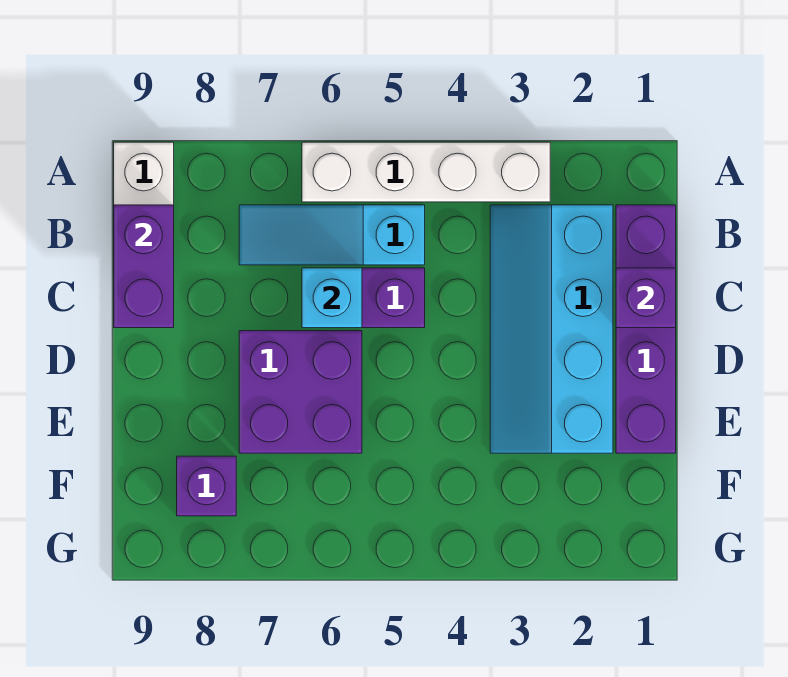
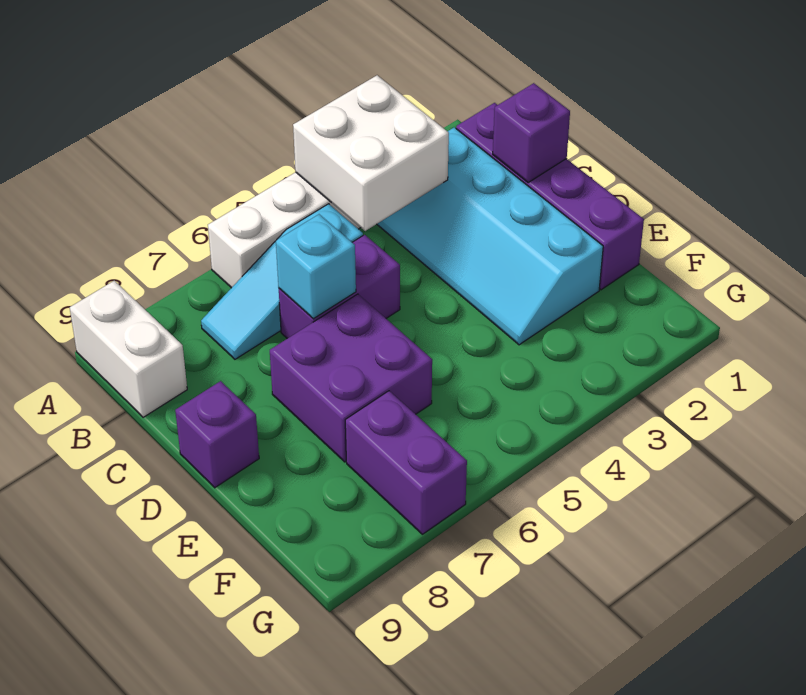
none -> white brick A3:B4 level 2
purple brick B9:C9 level 2 -> purple brick F7:G7 level 1
purple brick F8 level 1 -> purple brick D9 level 1

